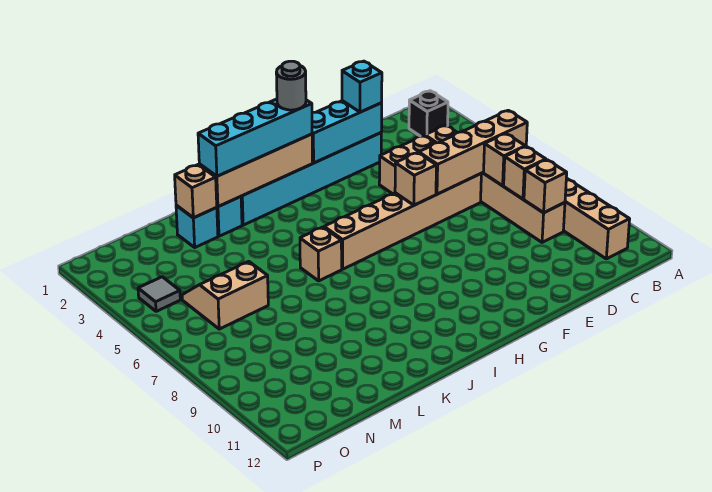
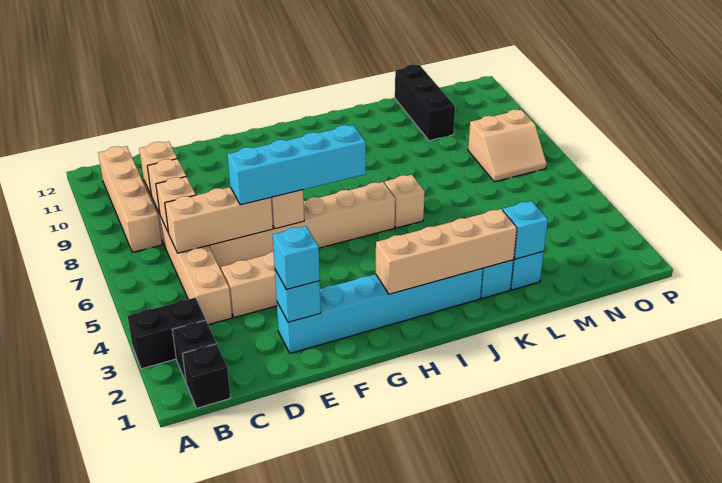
none -> black brick A3:B3 level 1
none -> black brick B1 level 1
tan brick B6:E6 level 2 -> tan brick C6:E6 level 2
cyan brick E2:G2 level 2 -> cyan brick E2 level 2
cyan brick H2:K2 level 3 -> cyan brick E6:H6 level 3
grey round brick H2 level 4 -> none
tan brick L2 level 2 -> cyan brick L2 level 2
tan slope M5:N6 level 1 top 6 -> tan slope N7:O8 level 1 top 8
none -> black brick M10:M12 level 1
grey tile O4 level 1 -> none

